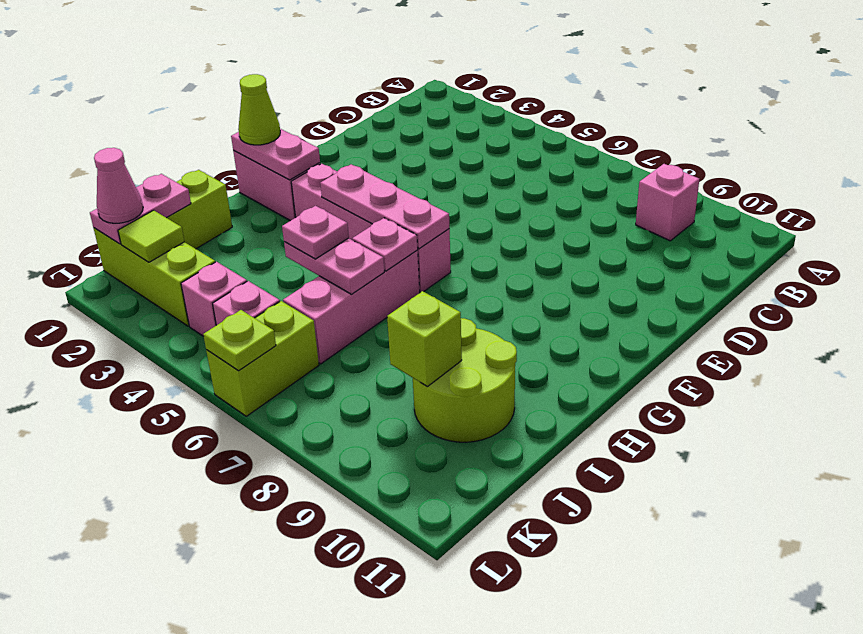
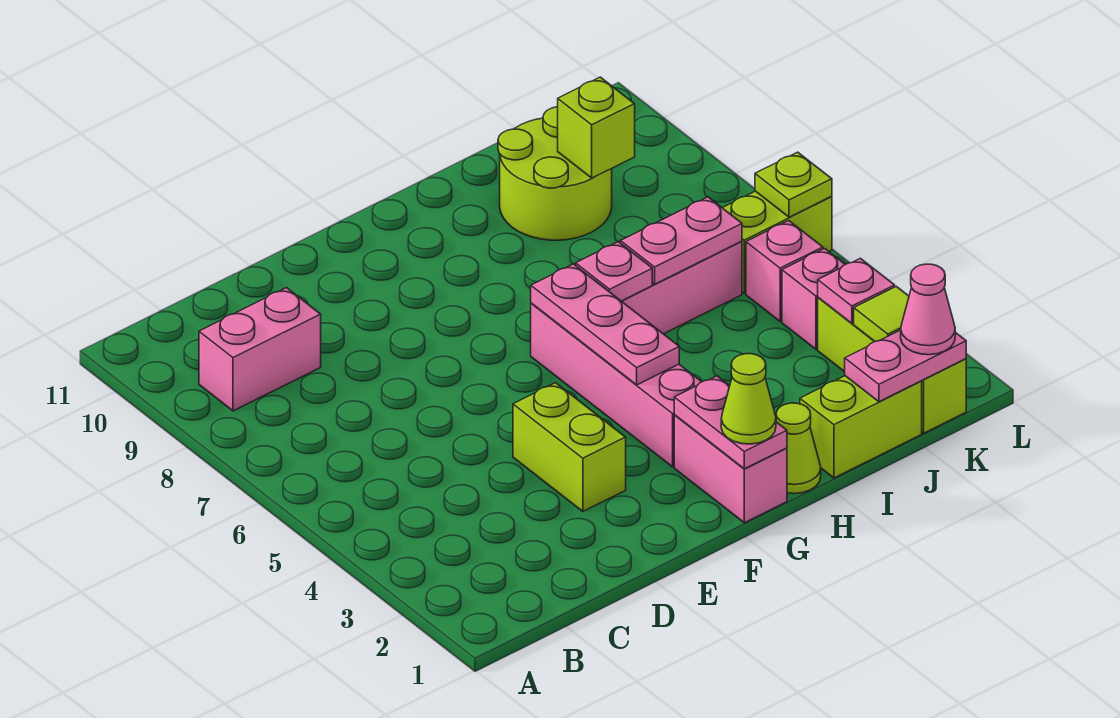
pink brick B9 level 1 -> pink brick B9:C9 level 1
none -> lime brick E3:E4 level 1
none -> lime cone H1 level 1
pink plate I5:I6 level 2 -> pink plate I6:J6 level 2
pink plate I5 level 3 -> pink plate K3 level 2

